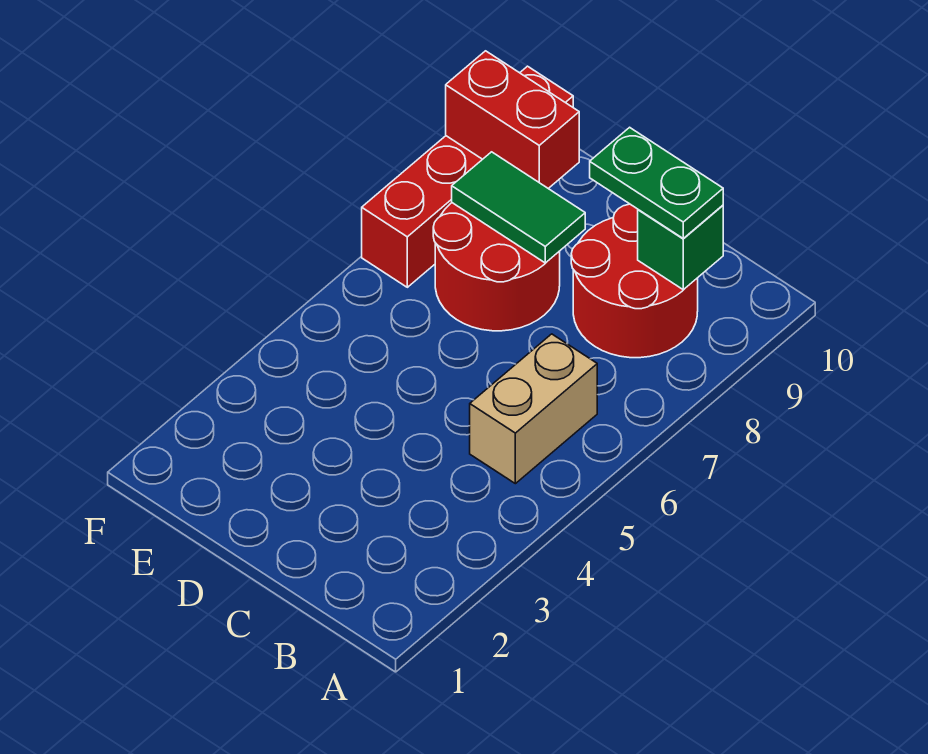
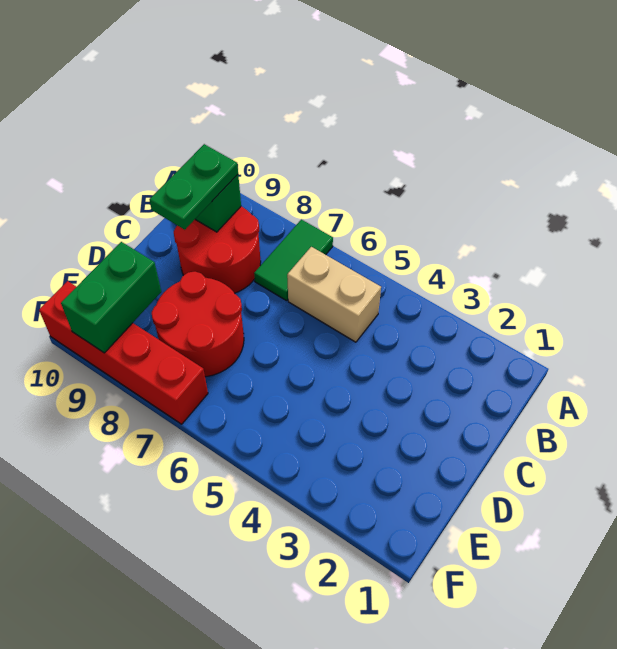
green tile D8:E8 level 2 -> green tile A7:B7 level 1
red brick E9:F9 level 2 -> green brick E9:F9 level 2

